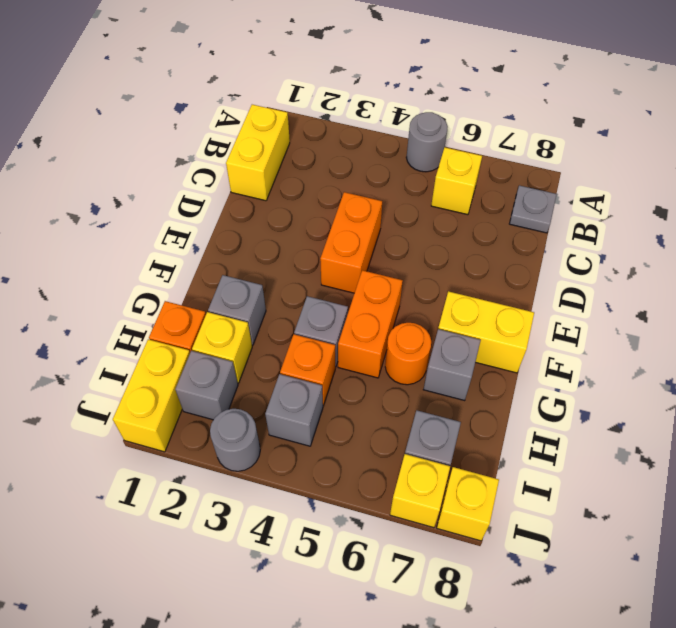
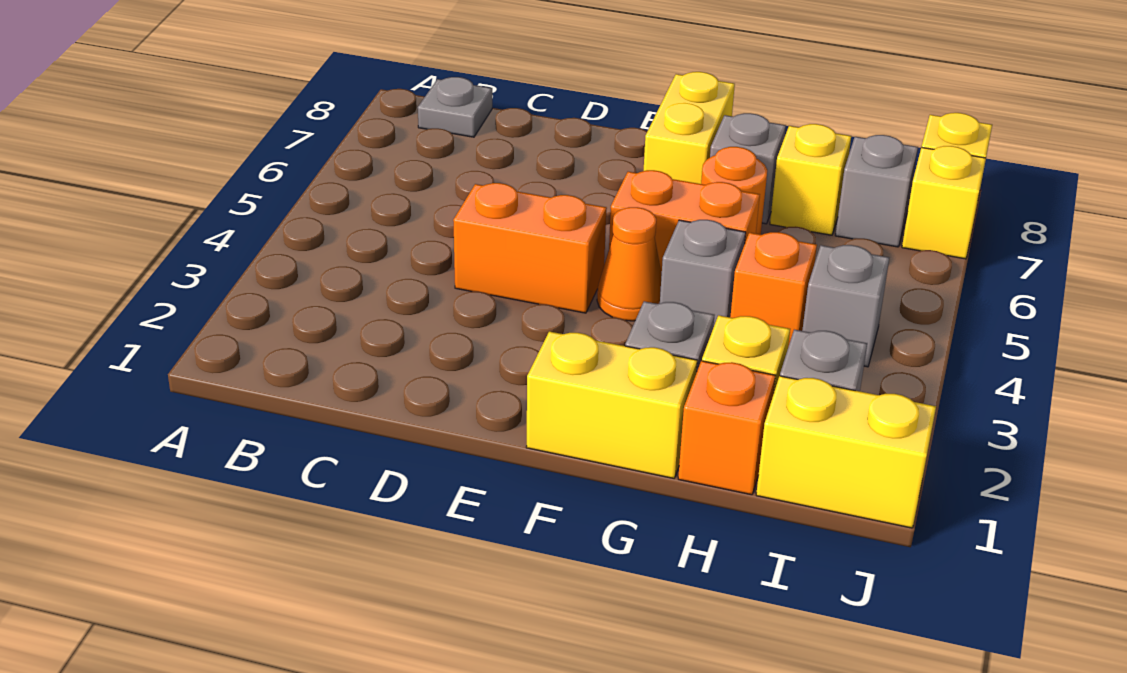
grey round brick A5 level 1 -> none
yellow brick B1:C1 level 1 -> yellow brick F1:G1 level 1
yellow brick B6 level 1 -> yellow brick H7 level 1
none -> orange cone F4 level 1
grey round brick J3 level 1 -> none

